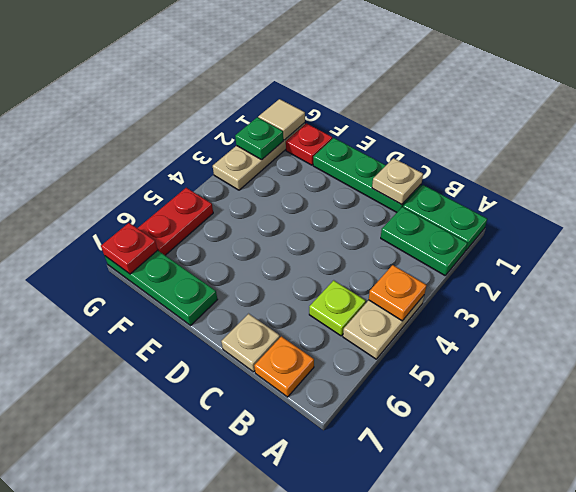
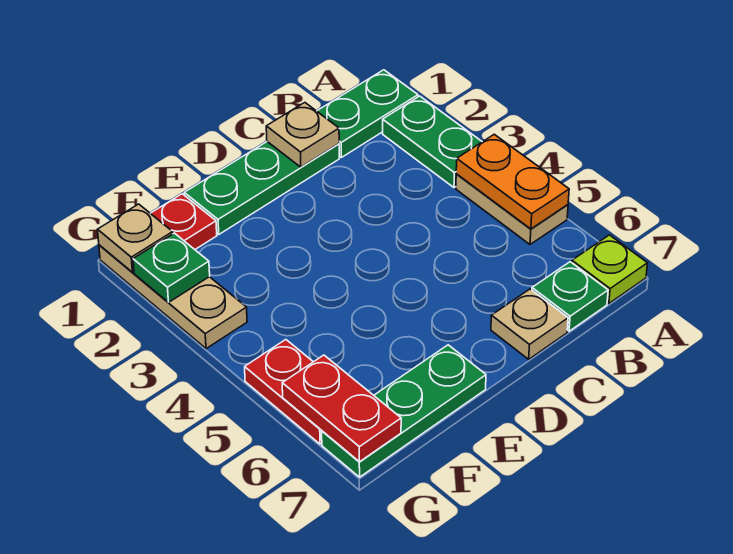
green plate A2:B2 level 1 -> green plate A2:A3 level 1
orange plate A4 level 2 -> orange plate A4:A5 level 2
lime plate B5 level 1 -> lime plate A7 level 1
orange plate B7 level 1 -> green plate B7 level 1
tan tile G1 level 2 -> tan plate G1 level 2
red plate G7 level 2 -> red plate G6:G7 level 2

